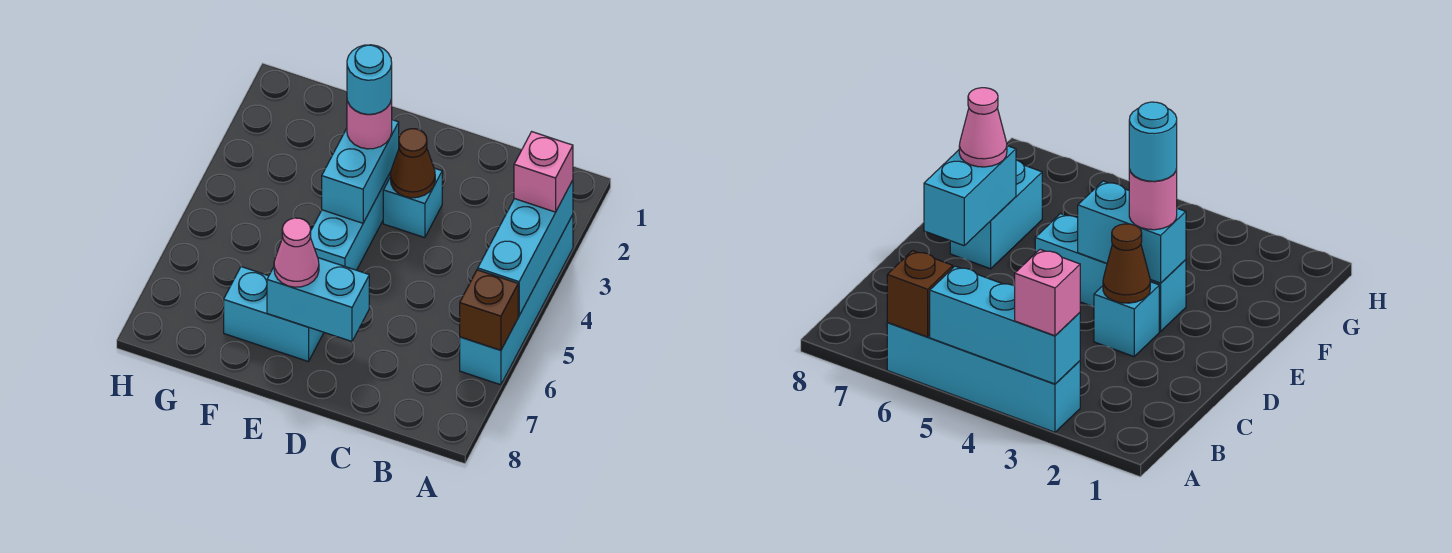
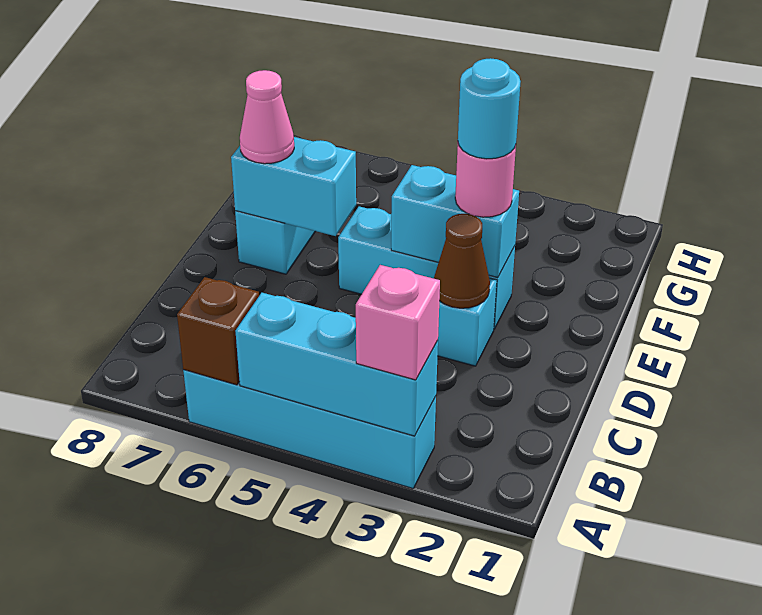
cyan brick D7:E7 level 2 -> cyan brick E6:E7 level 2

